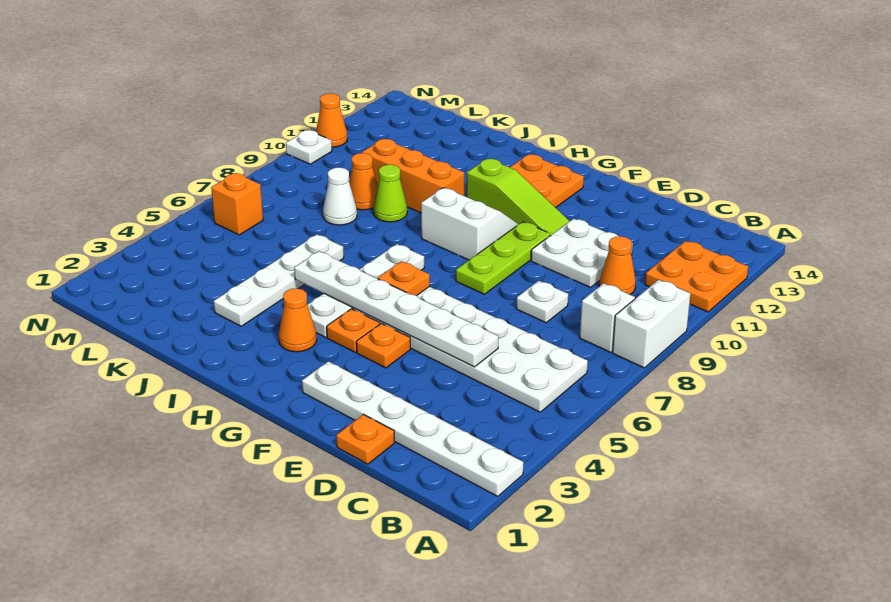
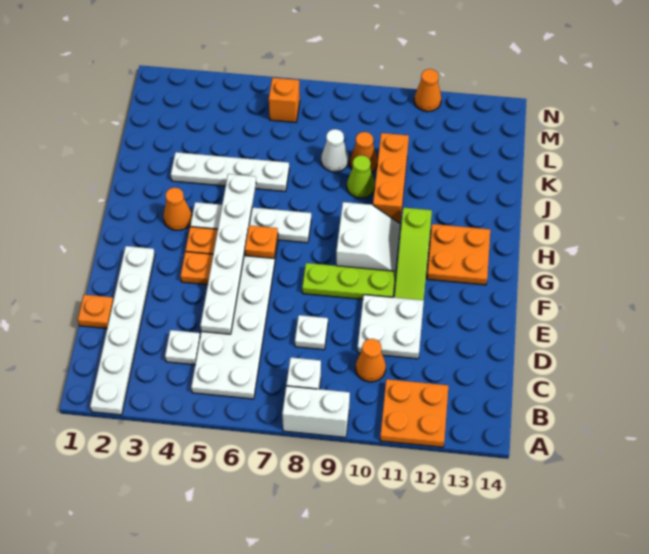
white plate N10 level 1 -> white plate C4 level 1

